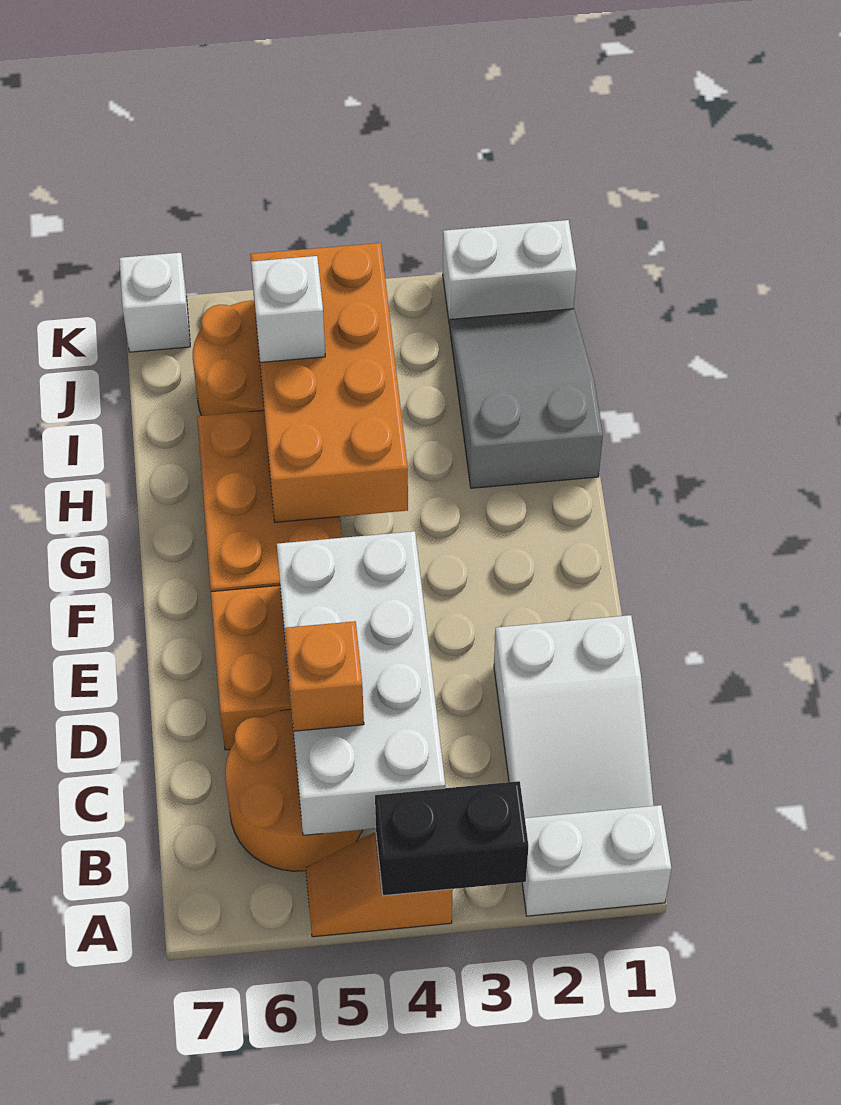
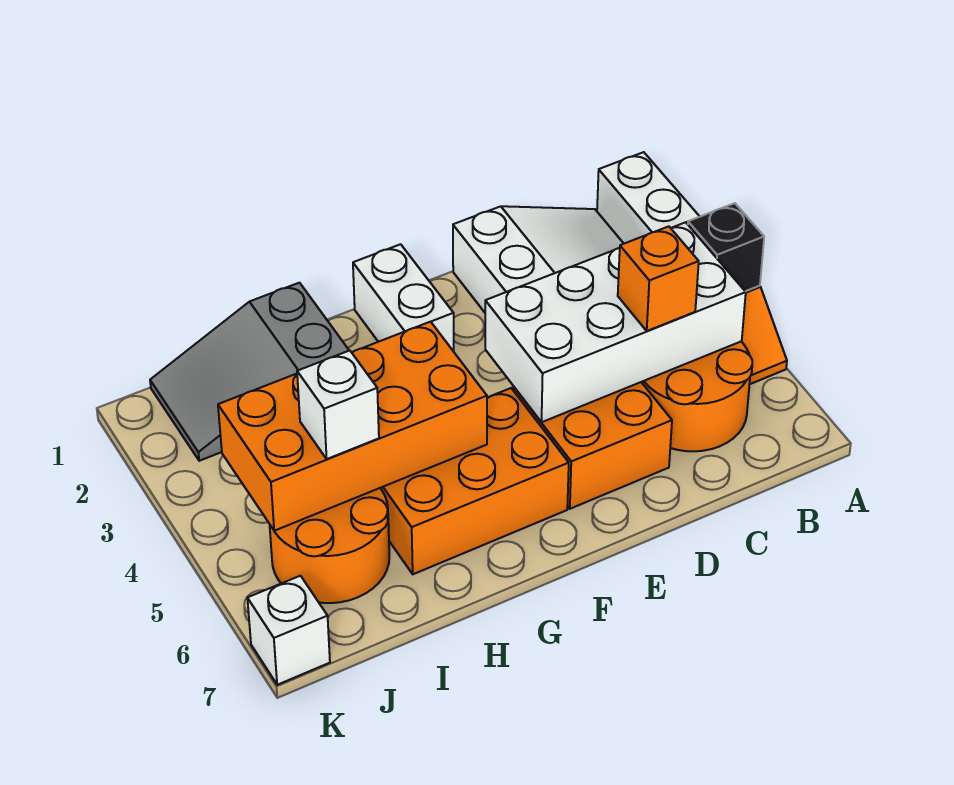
black brick A3:A4 level 2 -> black brick A4 level 2
white brick K1:K2 level 1 -> white brick F1:F2 level 1

